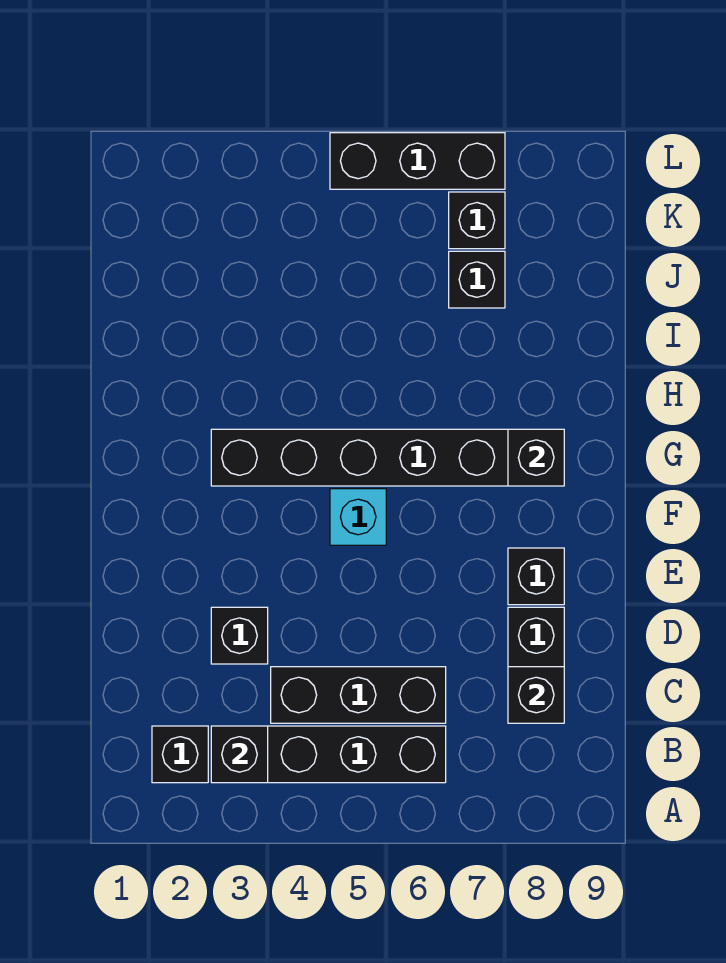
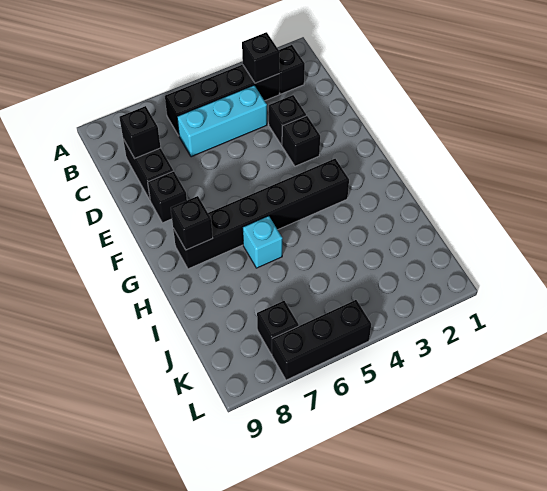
black brick C4:C6 level 1 -> cyan brick C4:C6 level 1
cyan brick F5 level 1 -> cyan brick H6 level 1
black brick J7 level 1 -> black brick E3 level 1

